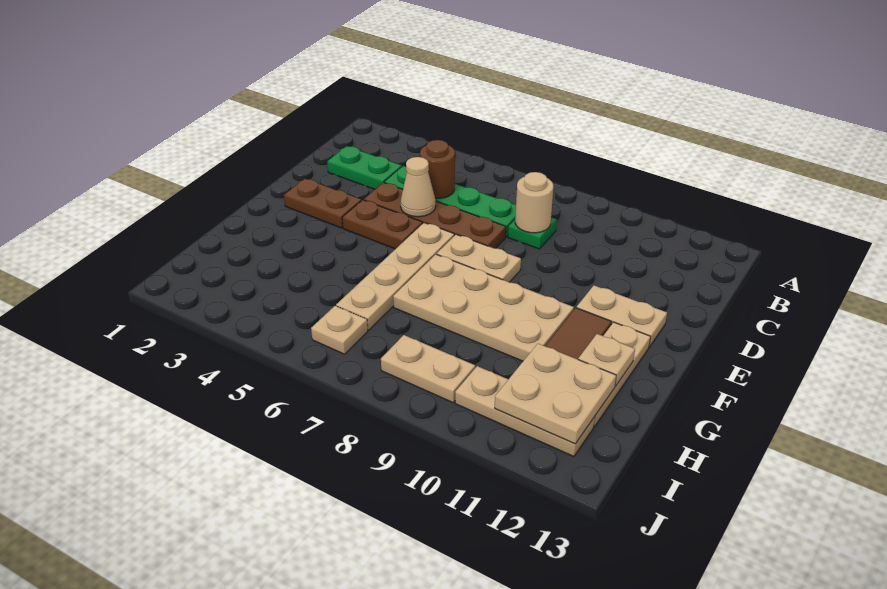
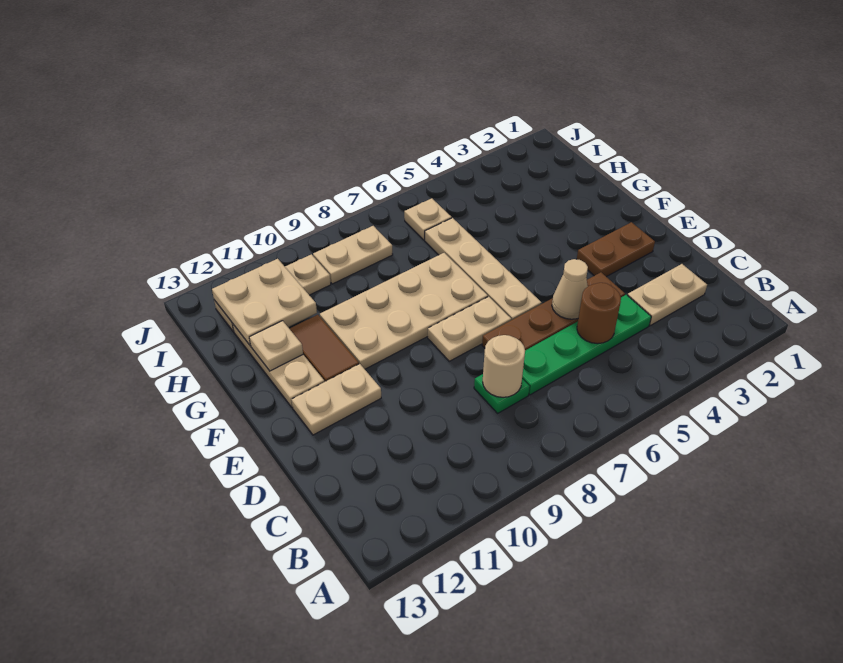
green plate C2:C3 level 1 -> tan plate C2:C3 level 1
brown plate E4:E5 level 1 -> none

